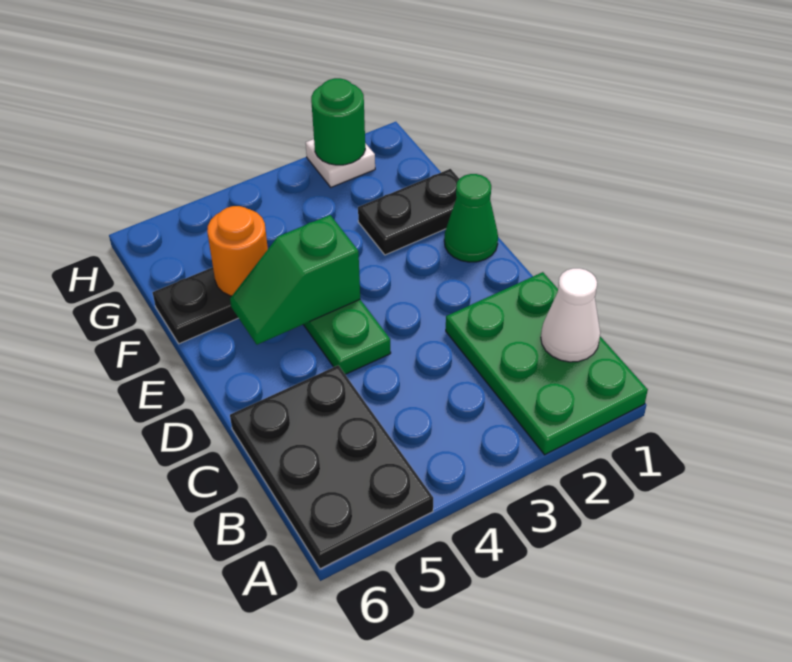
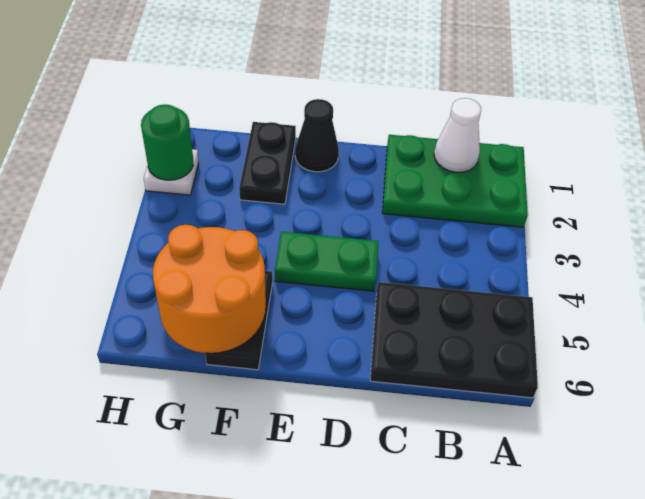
green cone E1 level 1 -> black cone E1 level 1
green slope E4:E5 level 2 top 4 -> none
orange round brick F5 level 2 -> orange round brick F5:G6 level 2

